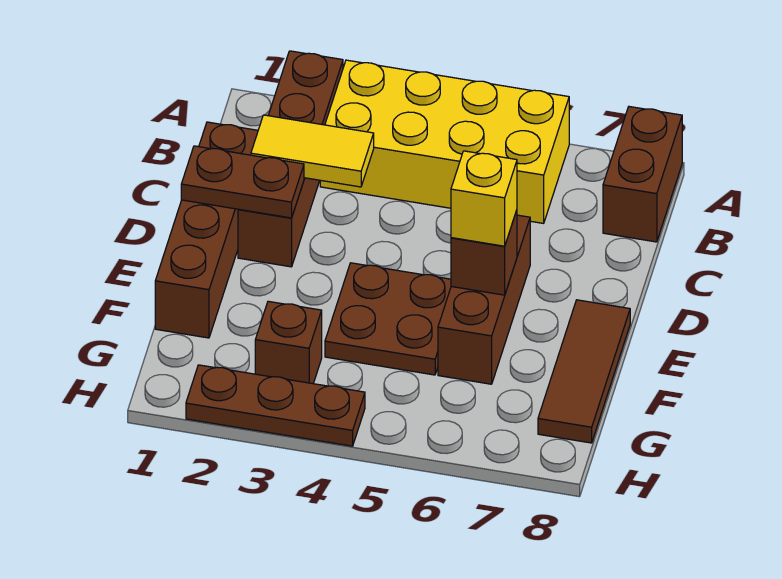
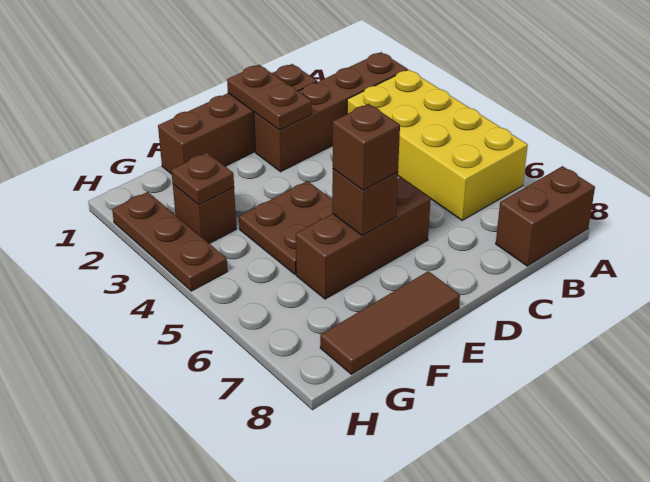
yellow tile C2:C3 level 2 -> none
yellow brick E6 level 3 -> brown brick E6 level 3
none -> brown plate G3 level 2

